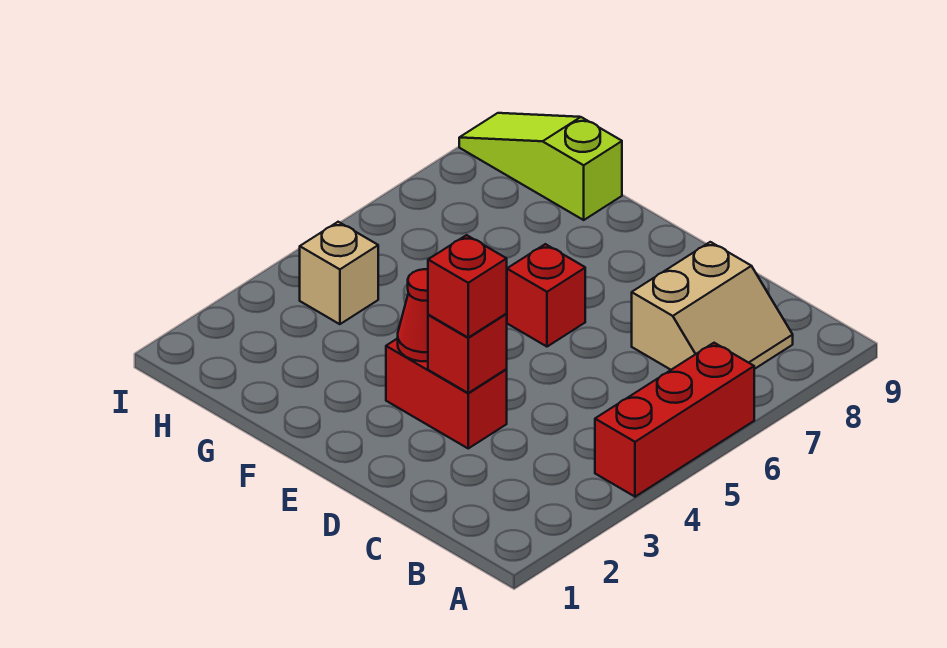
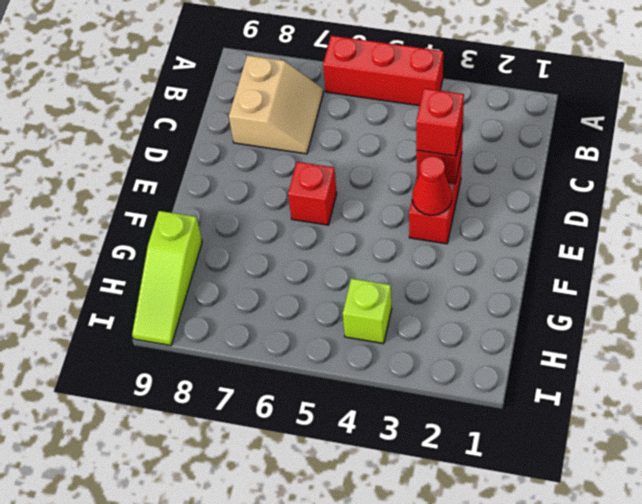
tan slope B7:C8 level 1 top C -> tan slope B7:C8 level 1 top 8
tan brick H4 level 1 -> lime brick H4 level 1

